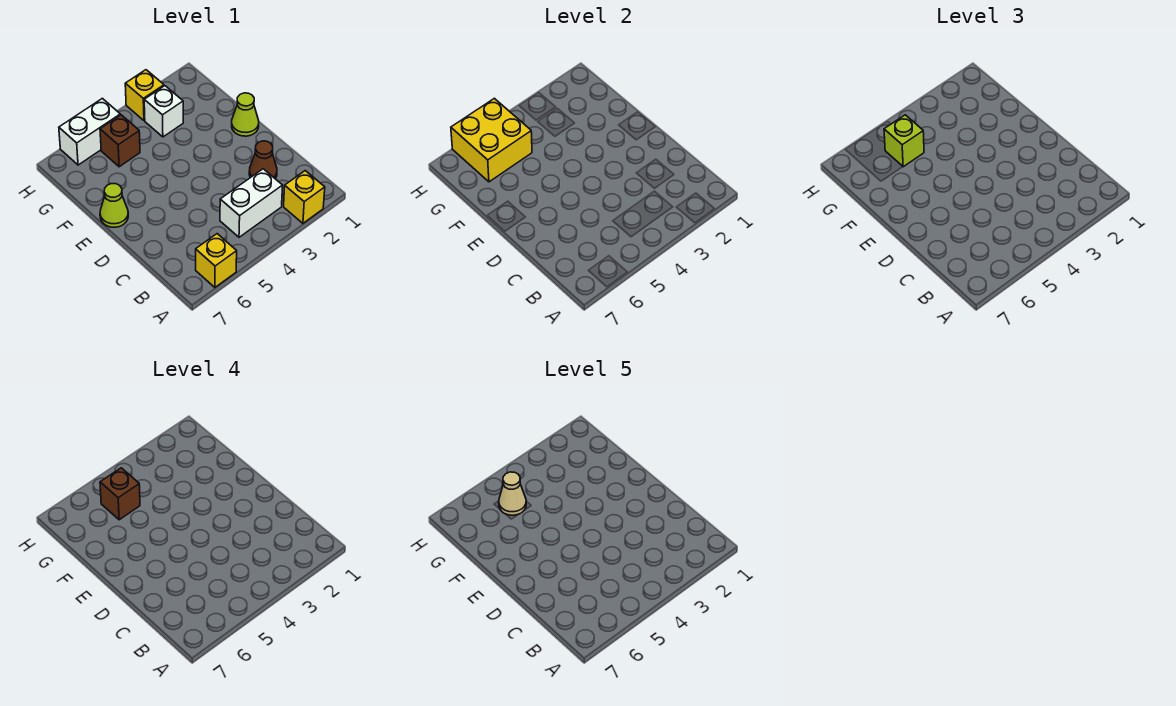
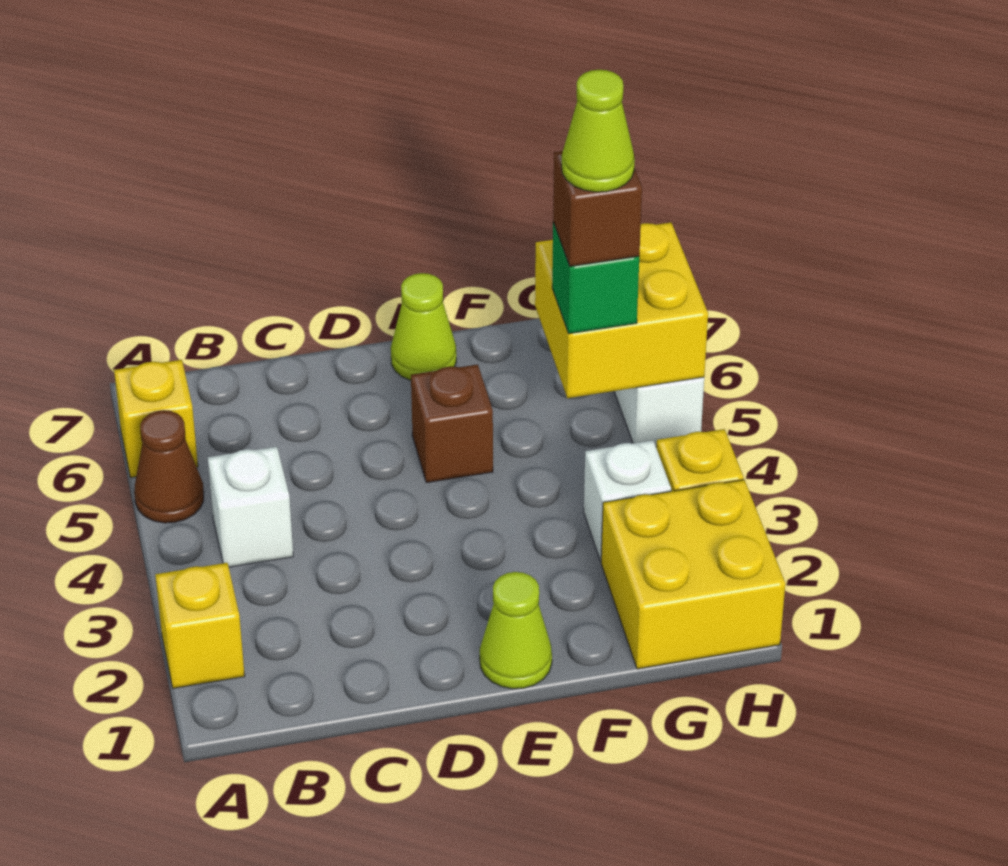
white brick B3:B4 level 1 -> white brick B4 level 1
brown cone C2 level 1 -> brown cone A5 level 1
none -> yellow brick G1:H2 level 1
brown brick G5 level 1 -> brown brick E5 level 1
lime brick G5 level 3 -> green brick G5 level 3
tan cone G5 level 5 -> lime cone G5 level 5

